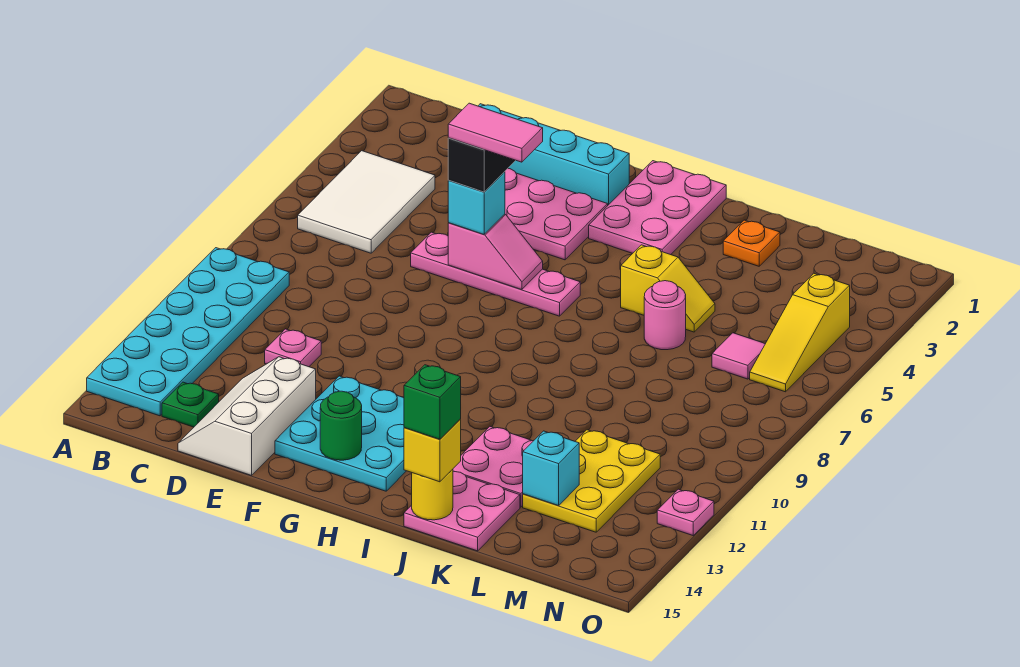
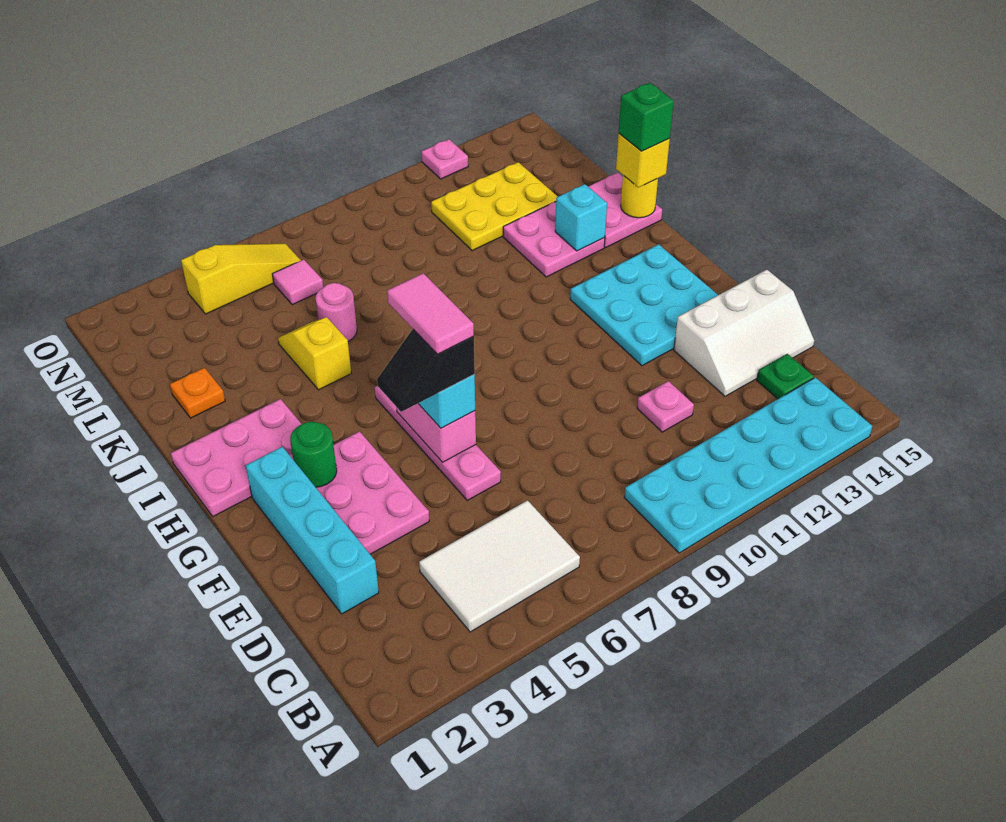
green round brick G14 level 2 -> green round brick G3 level 2
cyan brick L13 level 2 -> cyan brick J13 level 2

